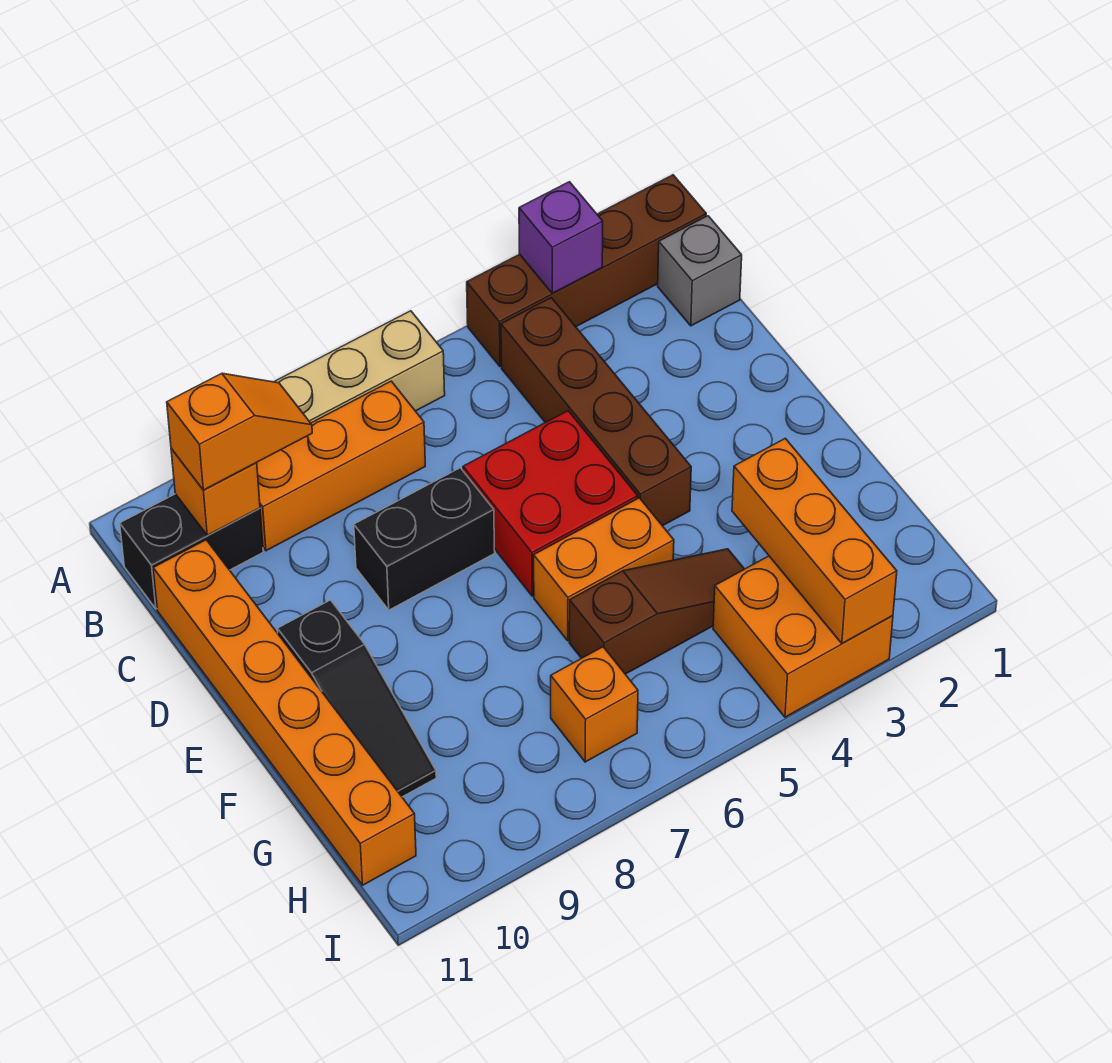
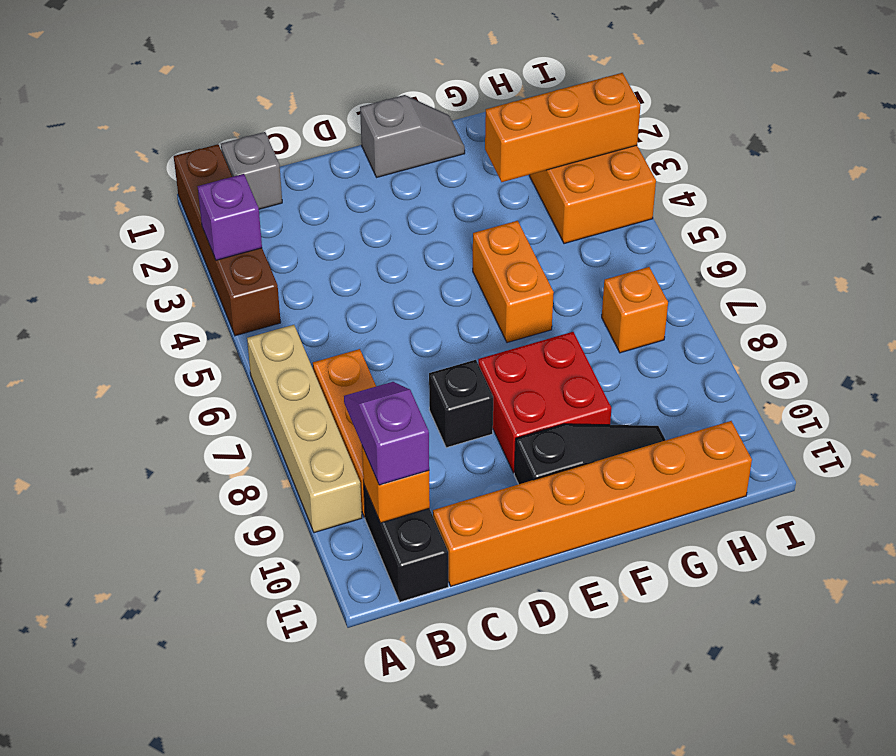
brown brick B4:E4 level 1 -> none
orange slope B9:B10 level 3 top 10 -> purple slope B9:B10 level 3 top 10
red brick D5:E6 level 1 -> red brick E8:F9 level 1
black brick D7:D8 level 1 -> black brick D8 level 1
none -> grey slope E1:F1 level 1 top E
brown slope G4:G6 level 1 top 6 -> none

